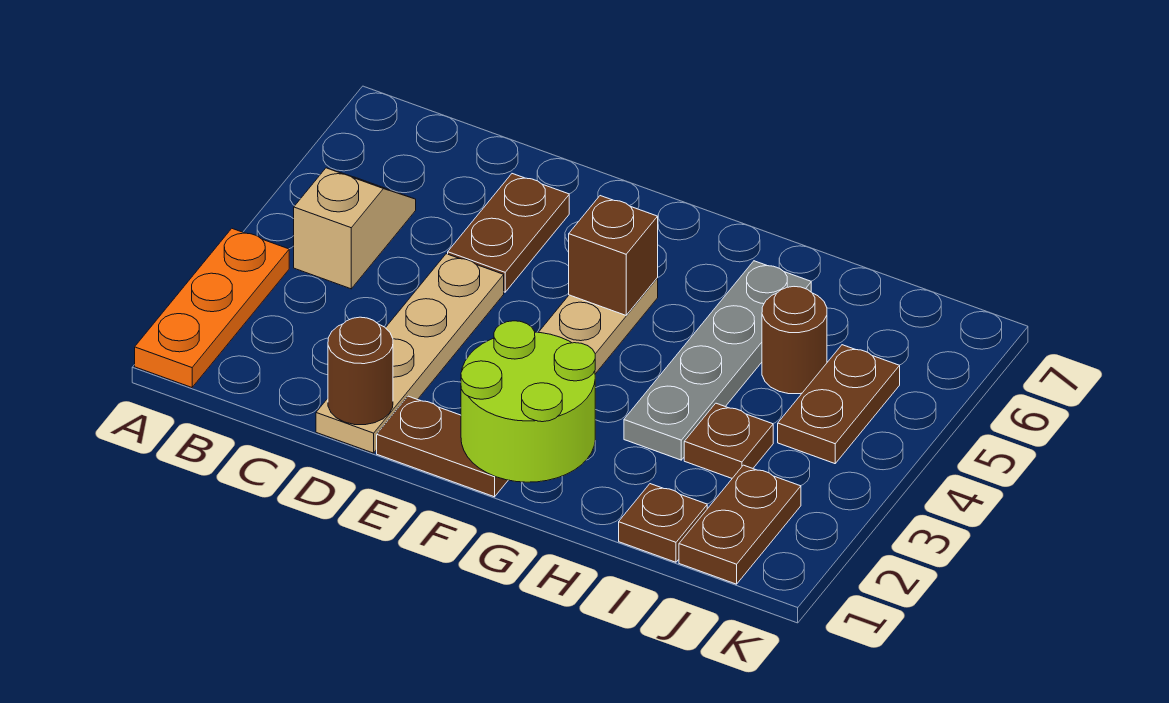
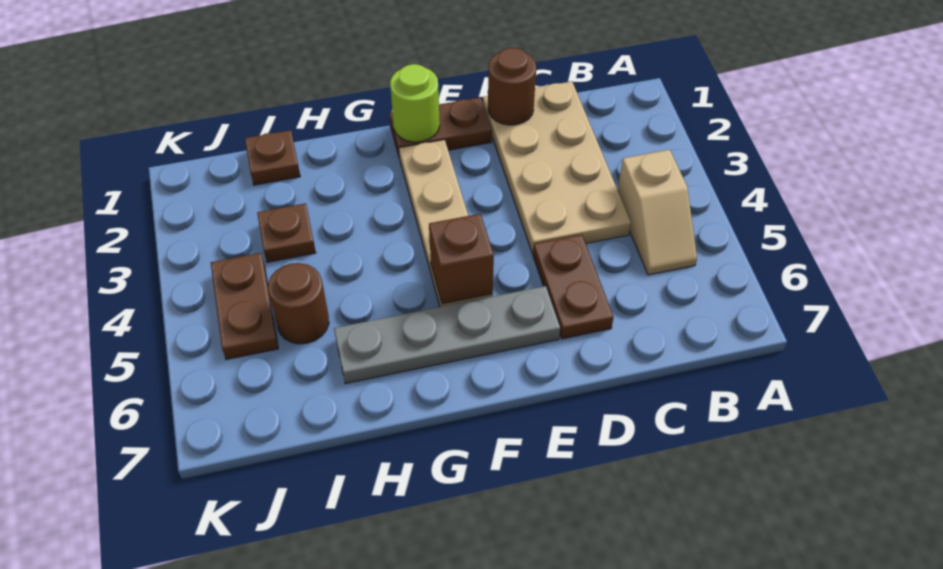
orange plate A1:A3 level 1 -> none
tan plate D1:D4 level 1 -> tan plate C1:D4 level 1
lime round brick F1:G2 level 2 -> lime round brick F1 level 2
grey plate H3:H6 level 1 -> grey plate E6:H6 level 1
brown plate J1:J2 level 1 -> none

